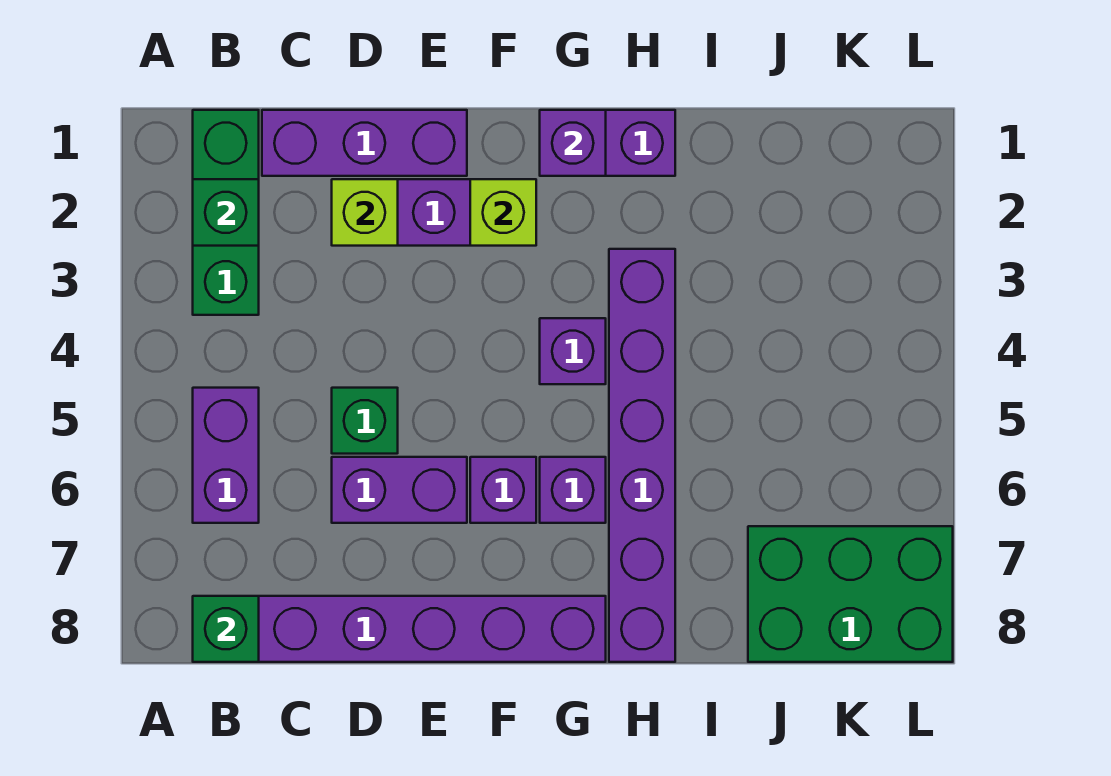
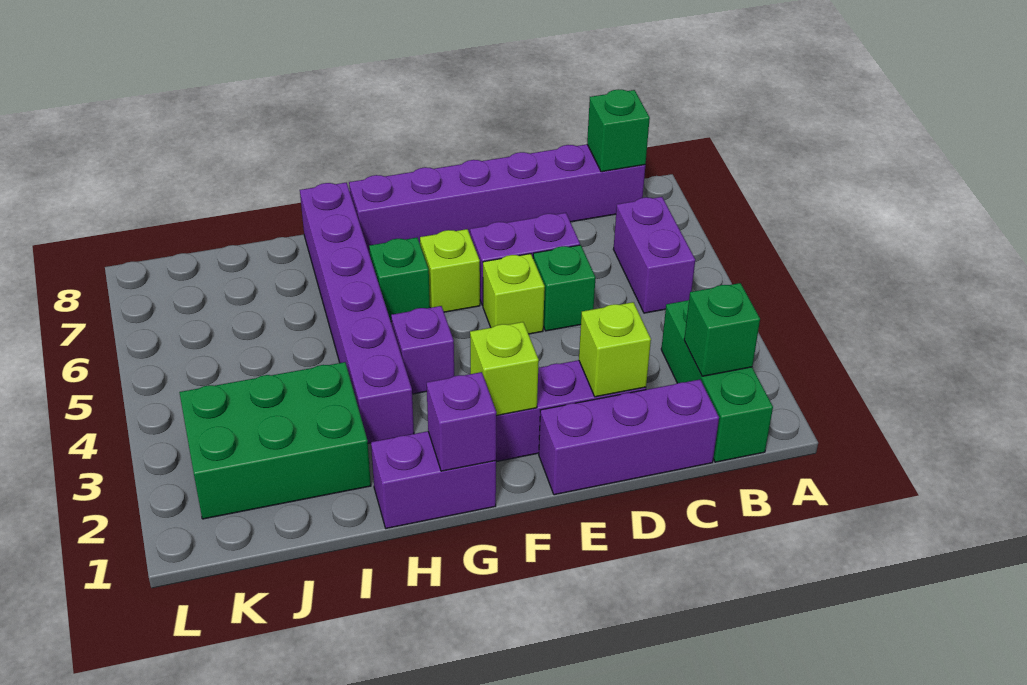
none -> lime brick E5 level 1
purple brick F6 level 1 -> lime brick F6 level 1
purple brick G6 level 1 -> green brick G6 level 1
green brick J7:L8 level 1 -> green brick I2:K3 level 1

